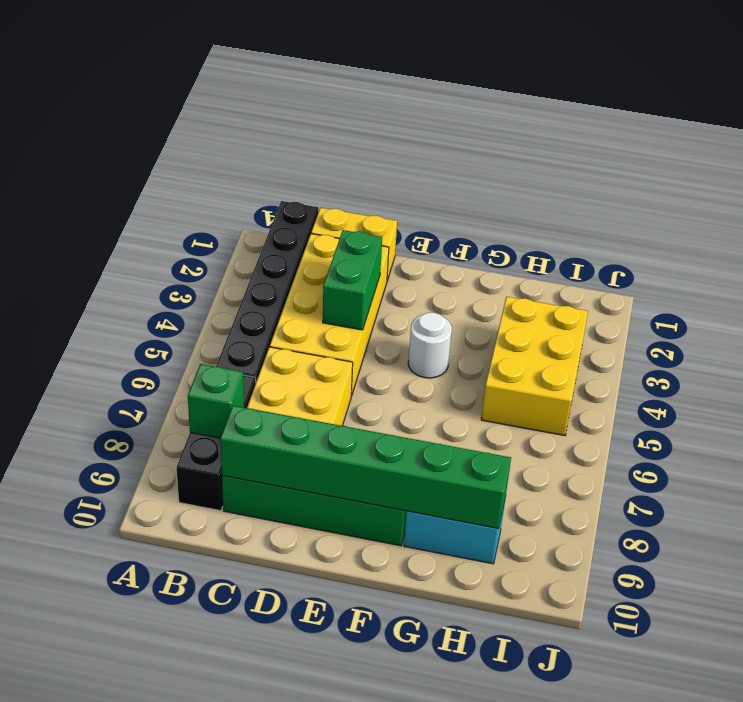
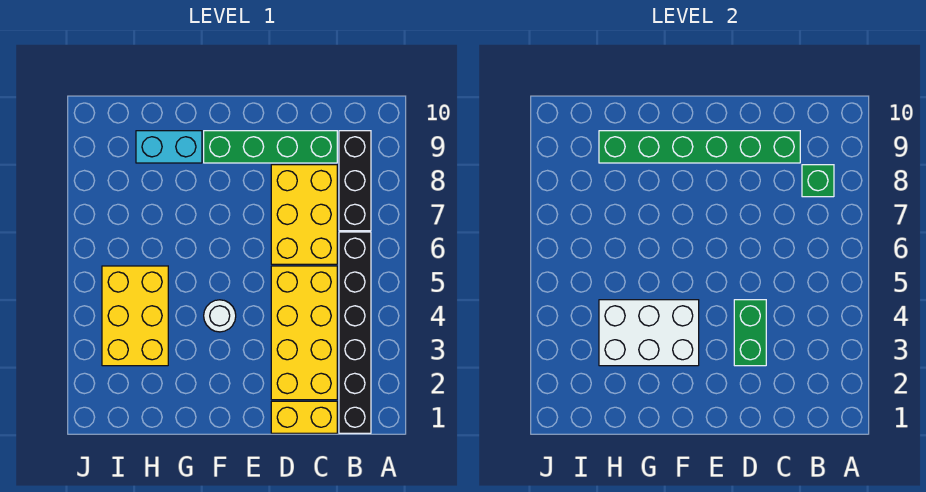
none -> white brick F3:H4 level 2

